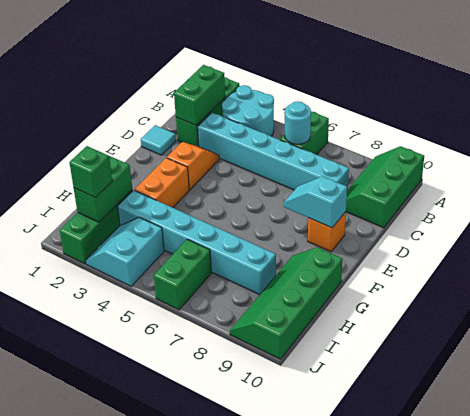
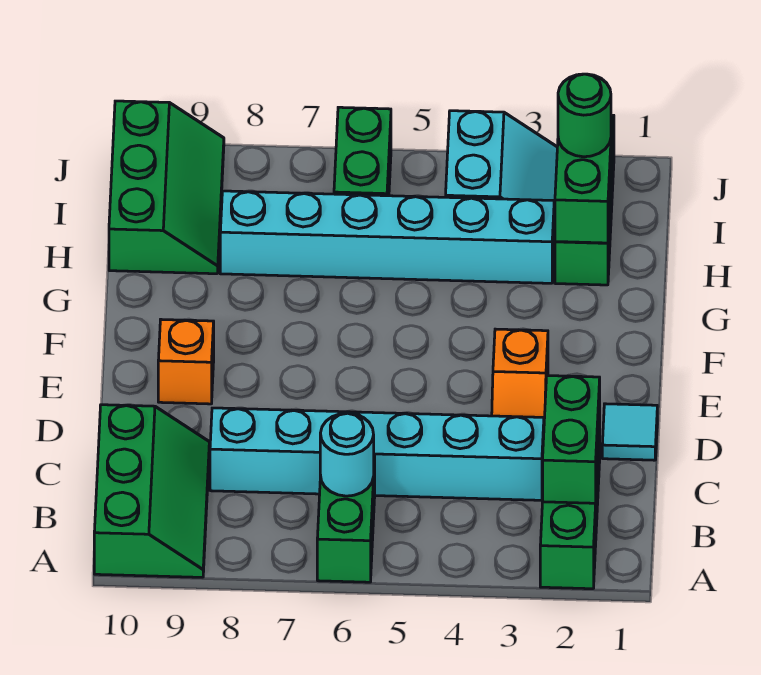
cyan round brick A3:B4 level 1 -> none
cyan slope E8:E9 level 2 top 9 -> none
orange brick F3:G3 level 1 -> none
green slope G9:J10 level 1 top 10 -> green slope H9:J10 level 1 top 10
green brick I2 level 3 -> green round brick I2 level 3

